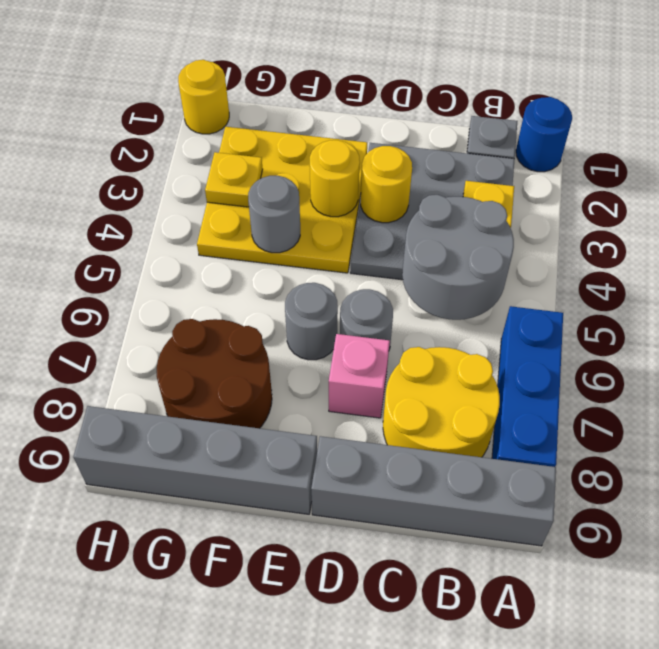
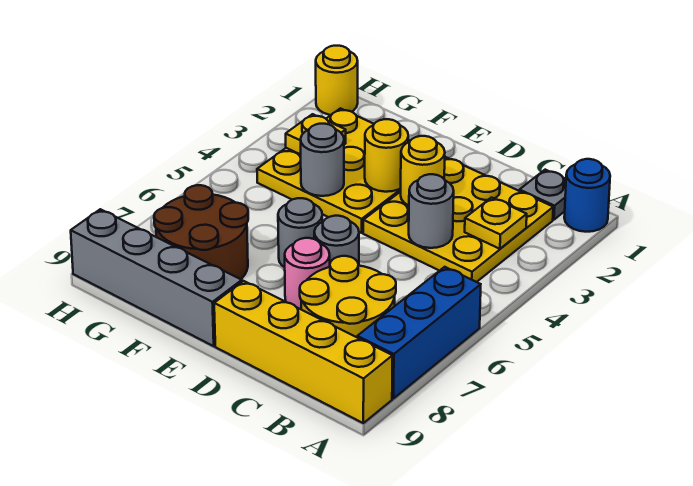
grey brick A9:D9 level 1 -> yellow brick A9:D9 level 1
grey plate B2:D4 level 1 -> yellow plate B2:D4 level 1
grey round brick B4:C5 level 2 -> grey round brick C4 level 2
pink brick D7 level 1 -> pink round brick D7 level 1

